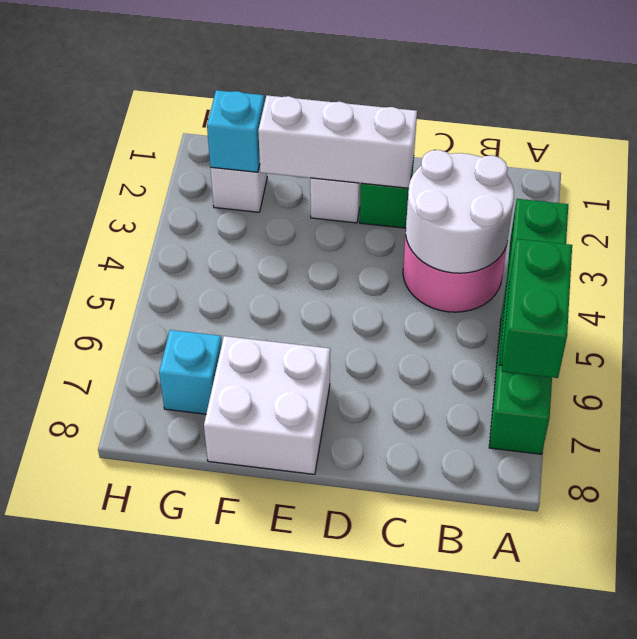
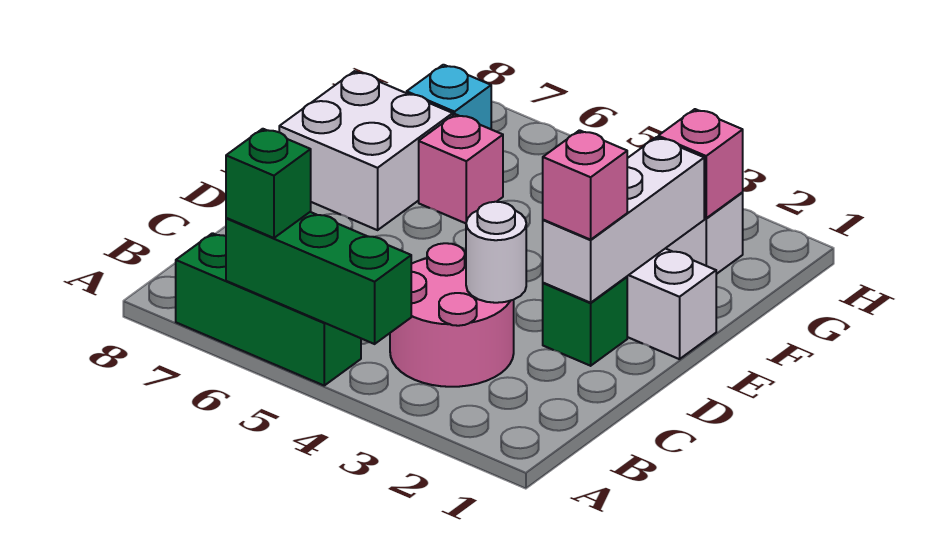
green brick A6:A7 level 3 -> green brick A6 level 3
white round brick B3:C4 level 2 -> white round brick C3 level 2
none -> pink brick D2 level 3
none -> pink brick F6 level 1
cyan brick G2 level 2 -> pink brick G2 level 2

